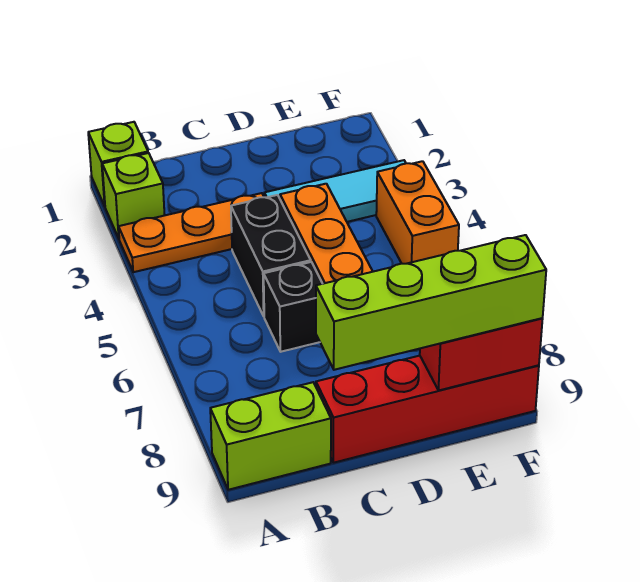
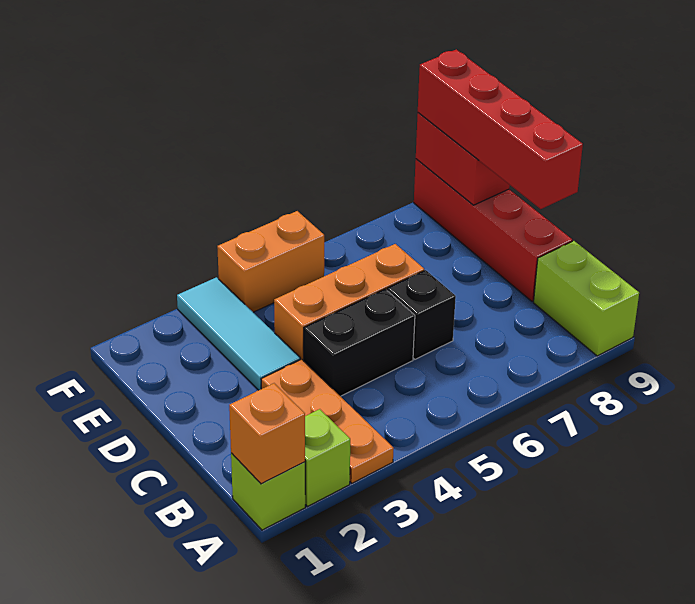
none -> orange brick A1 level 2
lime brick C9:F9 level 3 -> red brick C9:F9 level 3

